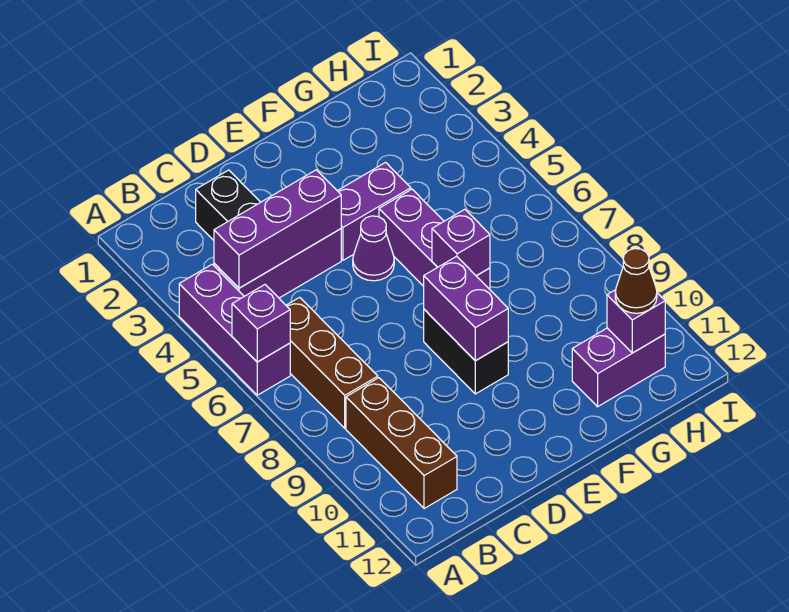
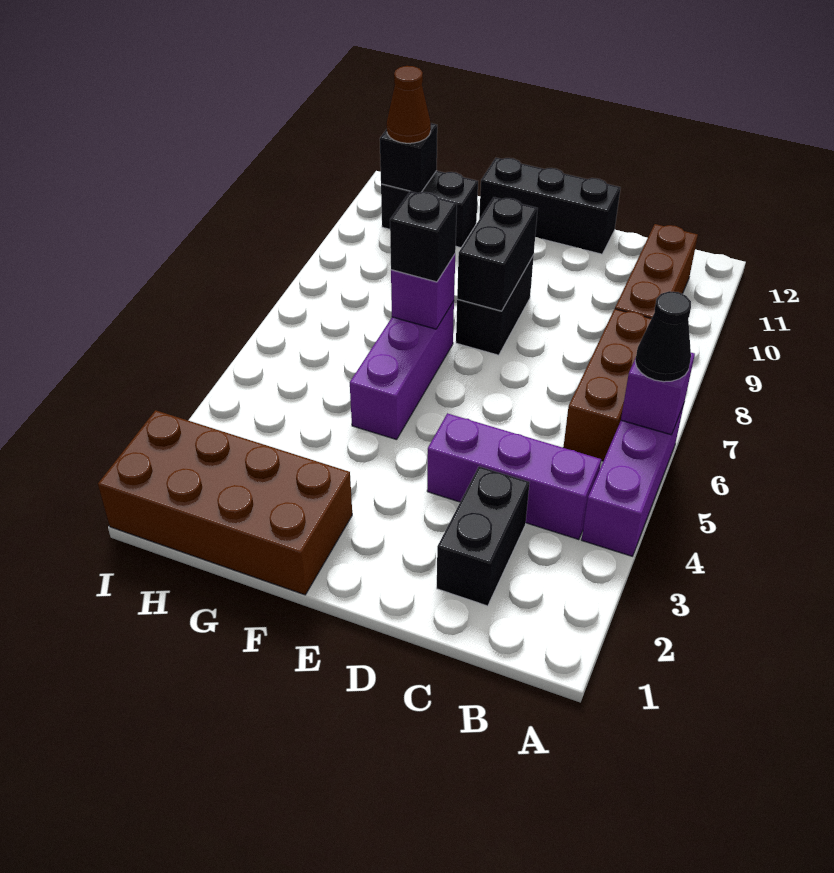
none -> black cone A6 level 3
purple brick B4:D4 level 2 -> none
none -> black brick D12:F12 level 1
purple brick E4:F4 level 1 -> none
purple cone E5 level 1 -> none
purple brick E8:E9 level 2 -> black brick E8:E9 level 2
none -> brown brick F1:I2 level 1
none -> black brick F7 level 3
purple brick G11:H11 level 1 -> black brick G11:H11 level 1
purple brick H11 level 2 -> black brick H11 level 2

